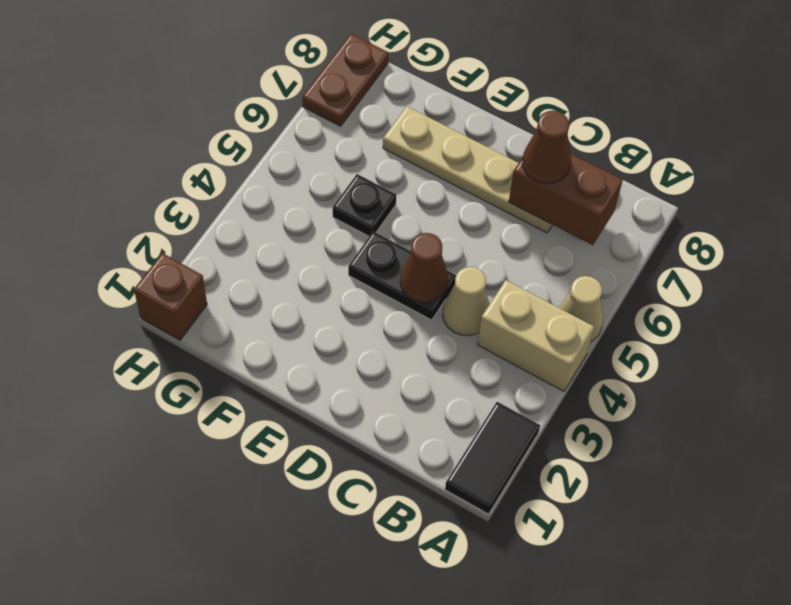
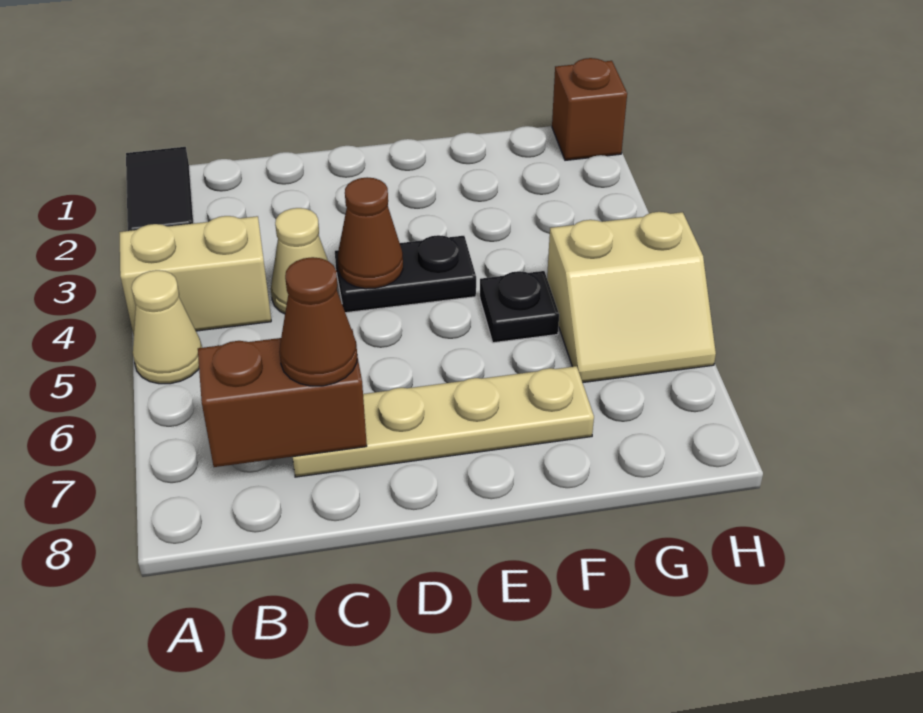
none -> tan slope G5:H6 level 1 top 5
brown plate H7:H8 level 1 -> none

